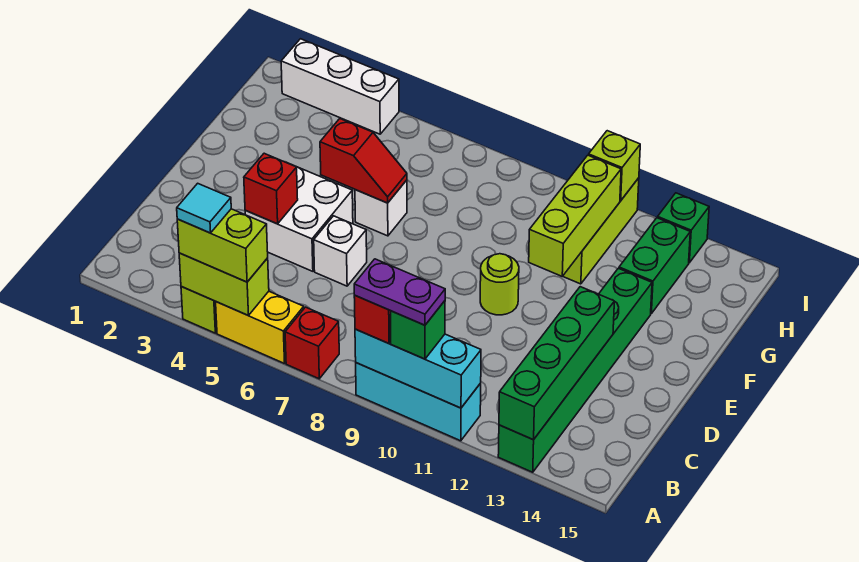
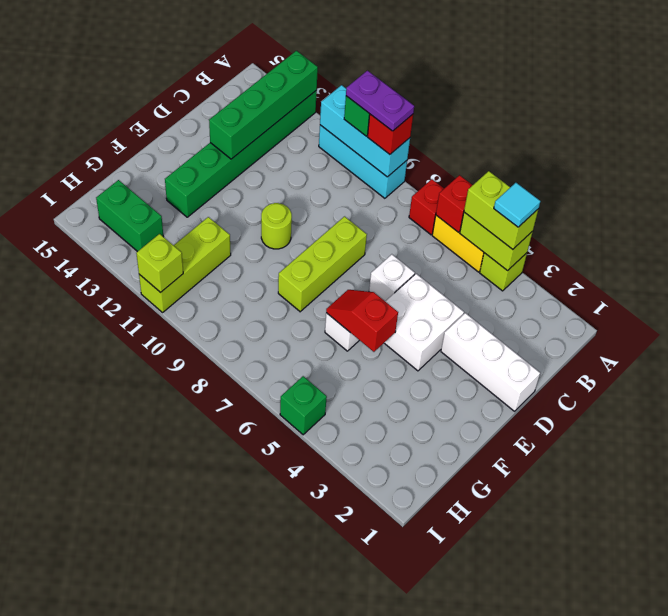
red brick D4 level 2 -> red brick A6 level 2
lime brick F11:H11 level 2 -> lime brick D8:F8 level 1
green brick G13:H13 level 1 -> green brick H13:H14 level 1
white brick I2:I4 level 1 -> white brick D1:D3 level 1
green brick I13 level 1 -> green brick I5 level 1

